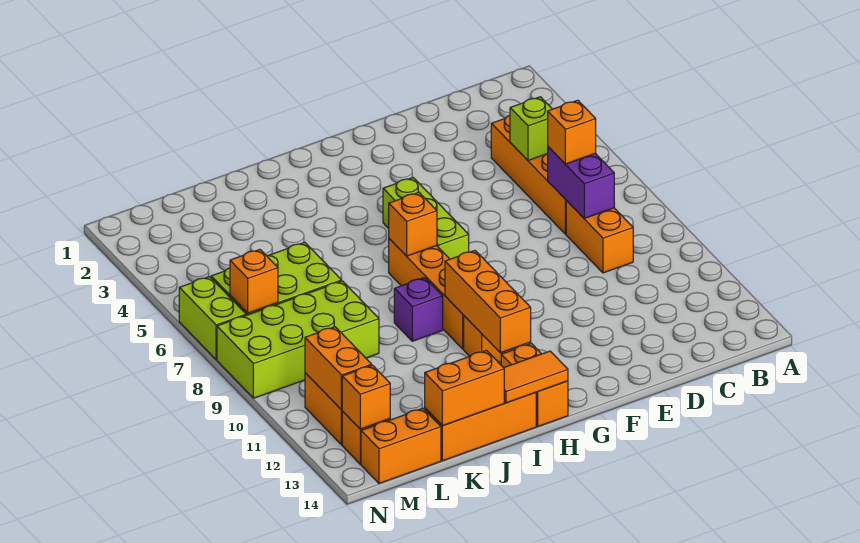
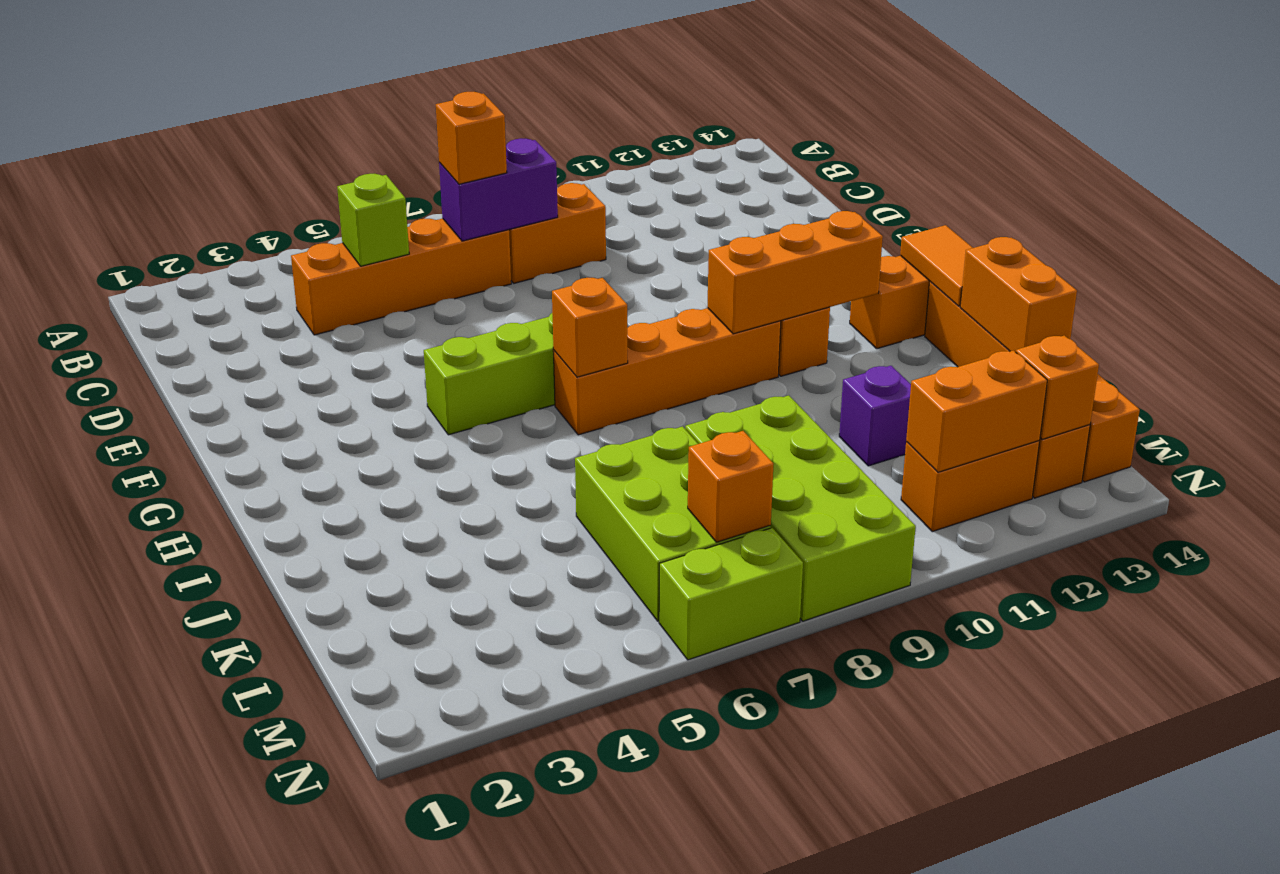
purple brick I9 level 1 -> purple brick K11 level 1

